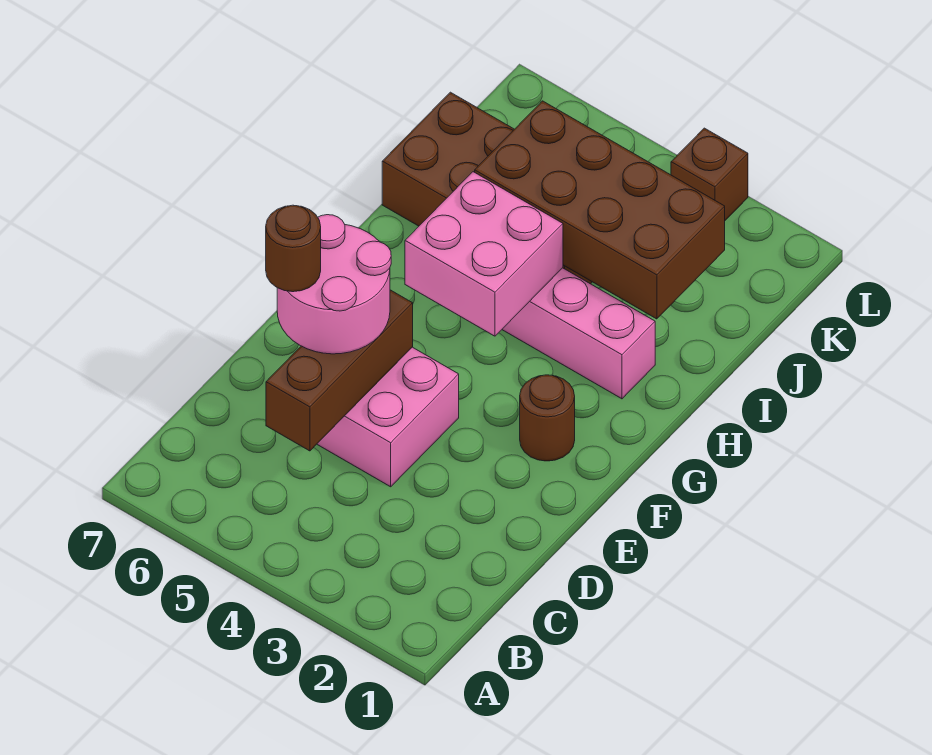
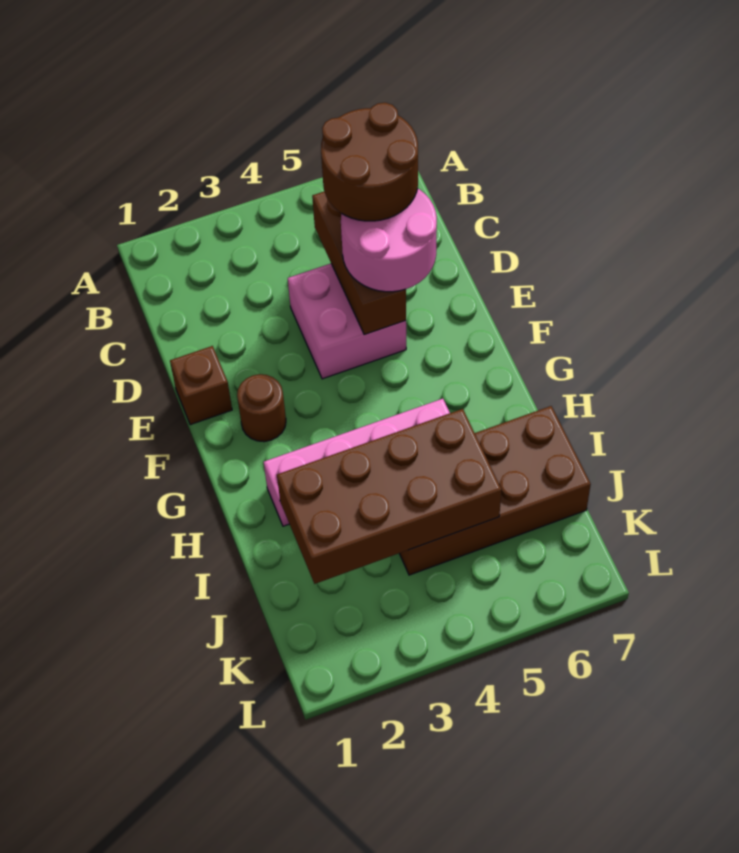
brown round brick D6 level 4 -> brown round brick C5:D6 level 4
pink brick G4:H5 level 2 -> none
brown brick L3 level 1 -> brown brick E1 level 1

